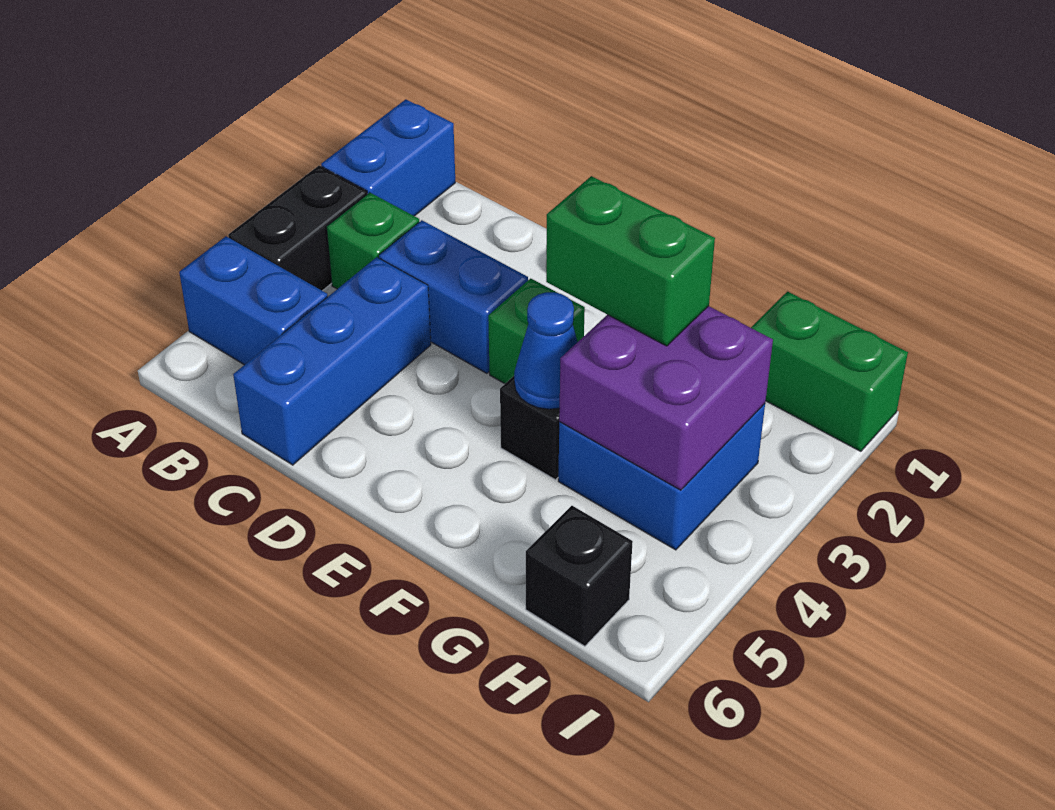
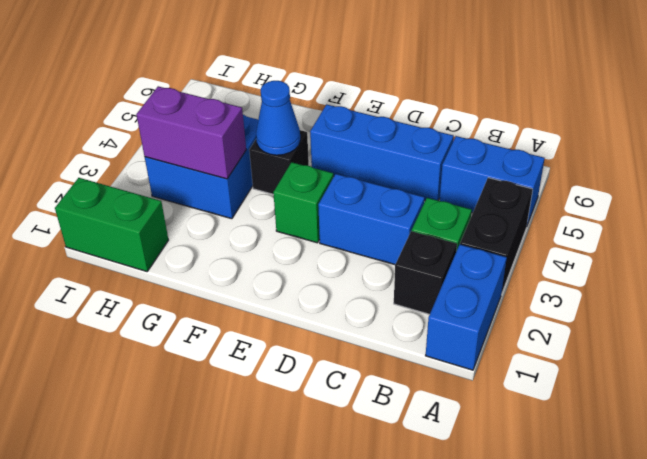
blue brick C4:C6 level 1 -> blue brick C5:E5 level 1
green brick F3:G3 level 3 -> none
purple brick G3:H4 level 2 -> purple brick G3:H3 level 2
black brick H6 level 1 -> black brick B2 level 1

